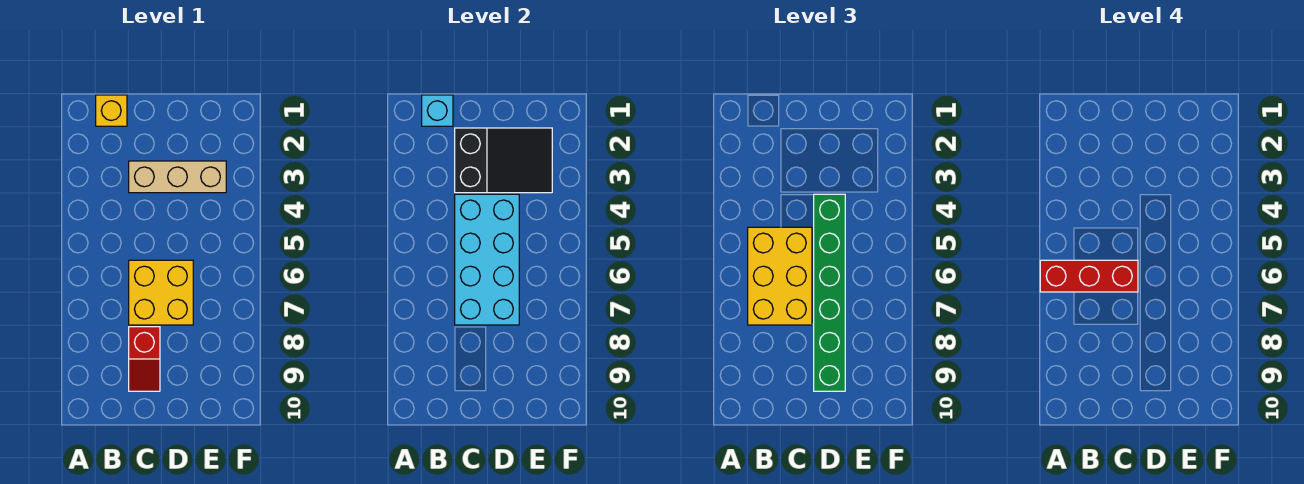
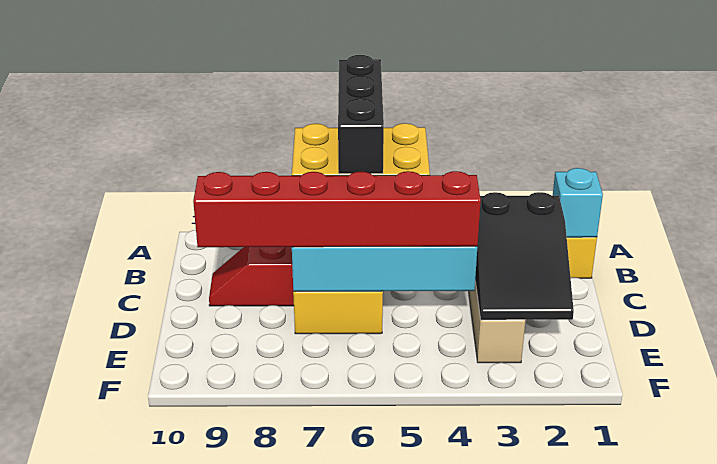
red brick A6:C6 level 4 -> black brick A6:C6 level 4
green brick D4:D9 level 3 -> red brick D4:D9 level 3

